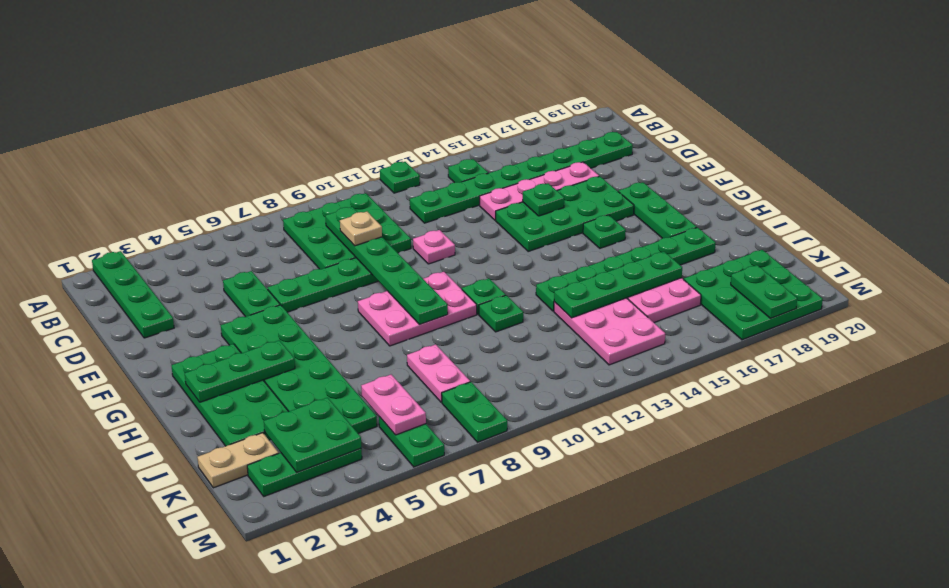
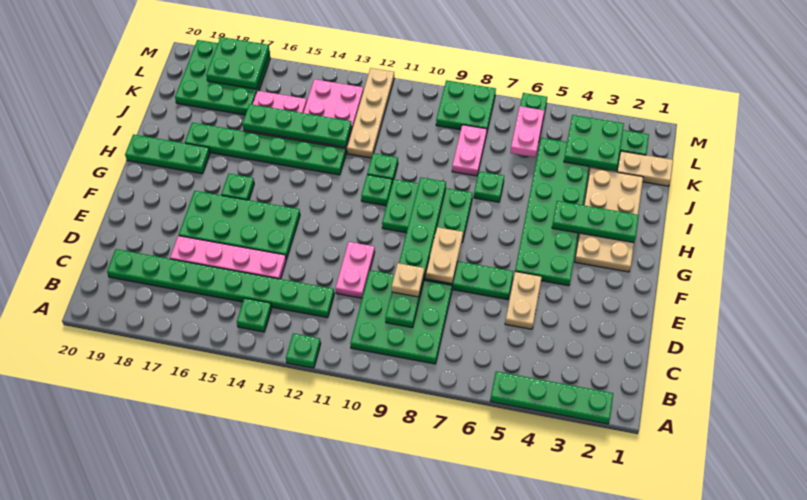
green plate A2:D2 level 1 -> green plate A2:A5 level 1
green plate D5:E5 level 1 -> tan plate D5:E5 level 1
none -> tan plate E8:F8 level 2
pink plate E11 level 1 -> pink plate D11:E11 level 1
green plate E15 level 2 -> green plate I7 level 1
green plate F18:H18 level 1 -> green plate H18:H20 level 1
green plate G2:J3 level 1 -> tan plate G2:J3 level 1
pink plate G8:H10 level 1 -> green plate G8:H10 level 1
none -> tan plate J12:M12 level 1
green plate L8:M8 level 1 -> green plate L8:M9 level 1
green plate L18:M18 level 2 -> green plate L17:M18 level 2

